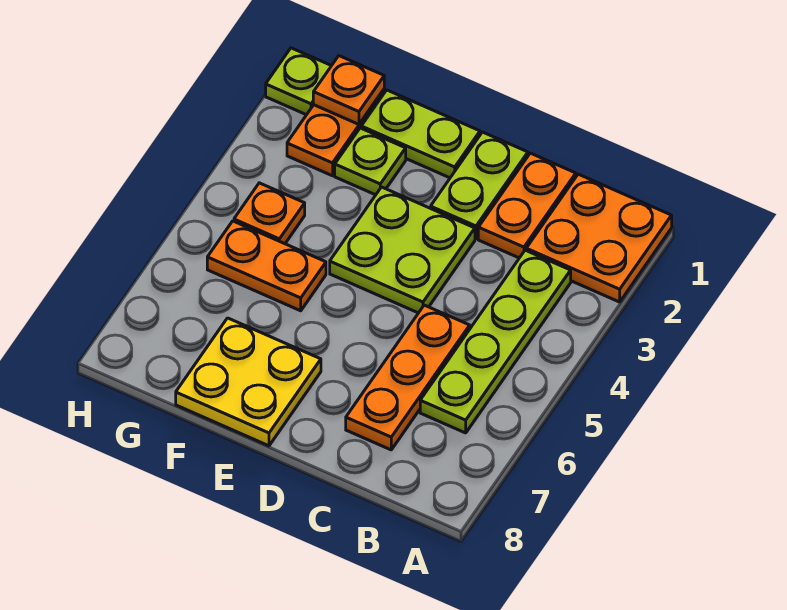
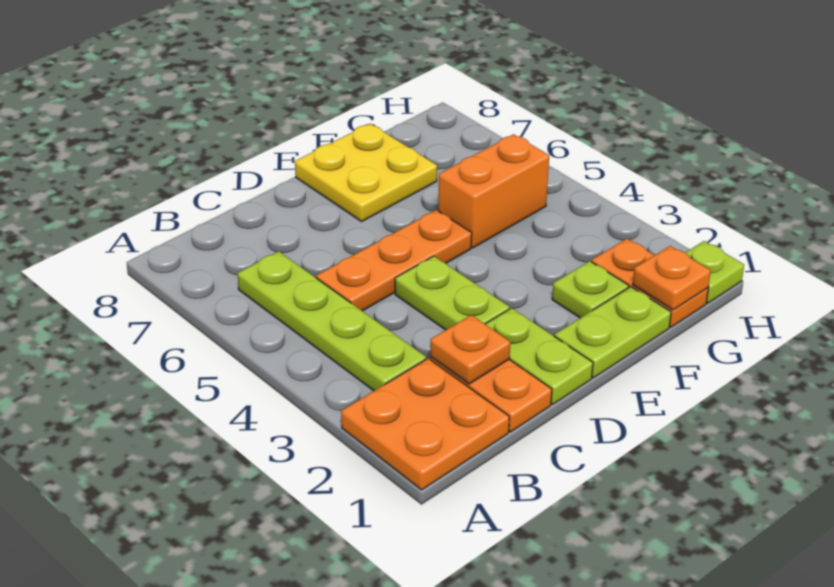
orange plate C5:C7 level 1 -> orange plate C5:E5 level 1
lime plate D3:E4 level 1 -> lime plate D3:D4 level 1
orange plate F5:G5 level 1 -> orange brick F5:G5 level 1
orange plate G4 level 1 -> orange plate C2 level 2

